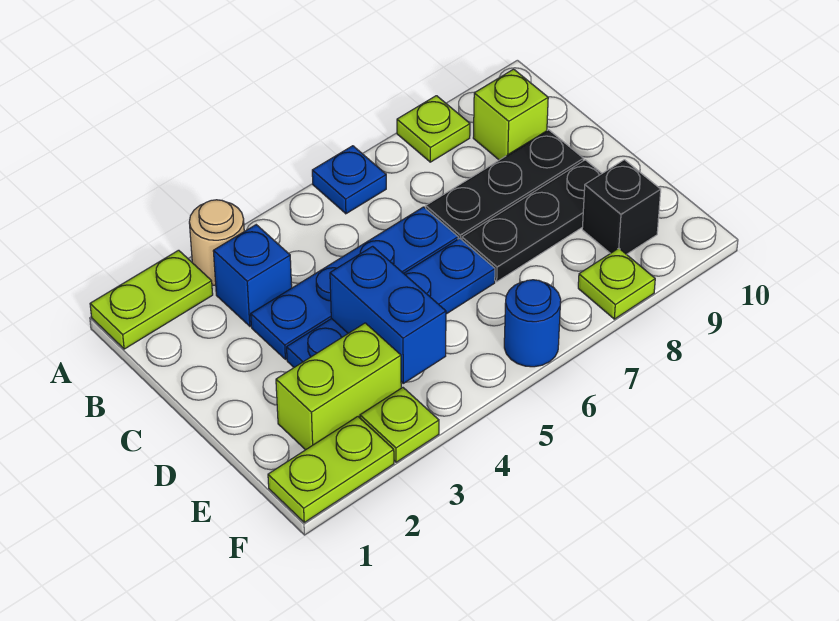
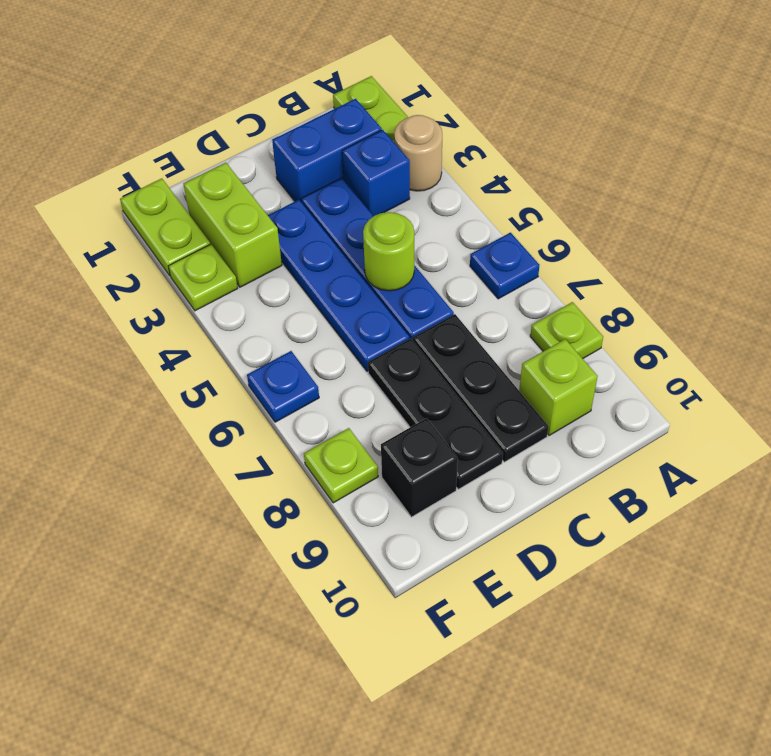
none -> lime round brick C5 level 2
blue brick D4:E4 level 2 -> blue brick B2:C2 level 1
blue round brick F6 level 1 -> blue plate F6 level 1

